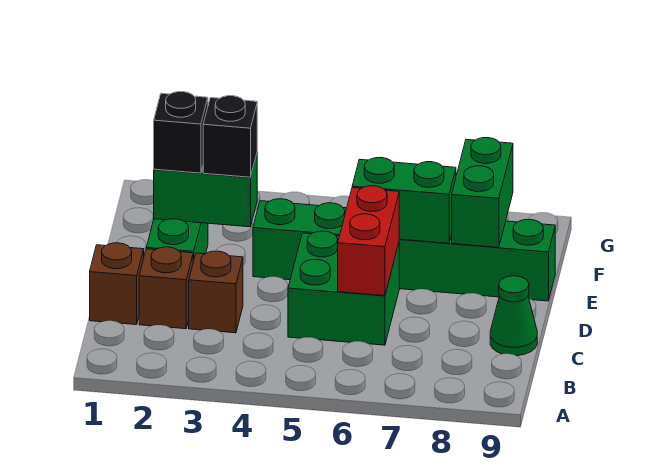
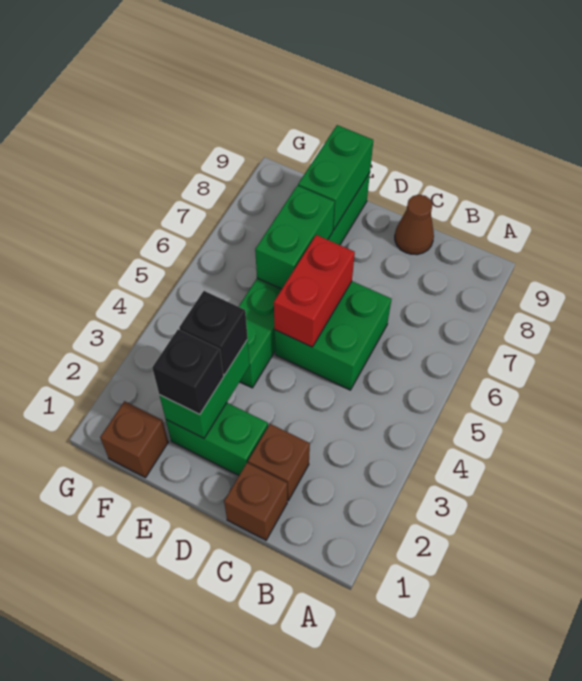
brown brick C3 level 1 -> brown brick F1 level 1
red brick C6:D6 level 2 -> red brick D5:D6 level 2
green cone C9 level 1 -> brown cone C9 level 1
green brick E8:F8 level 2 -> green brick E8:E9 level 2

